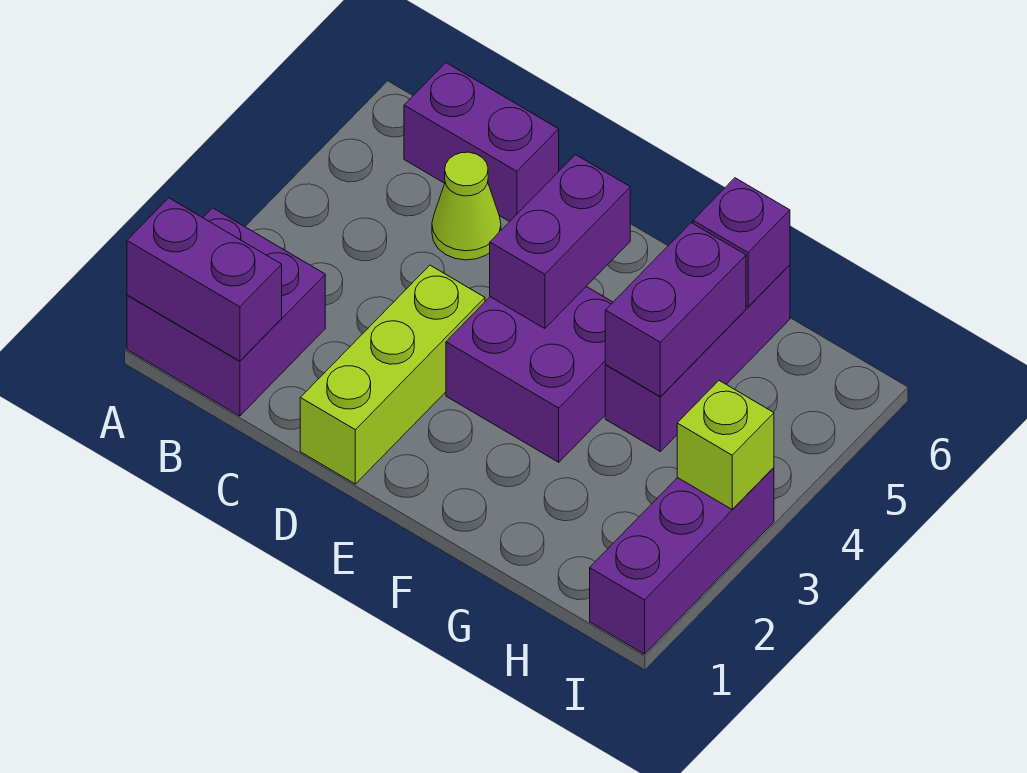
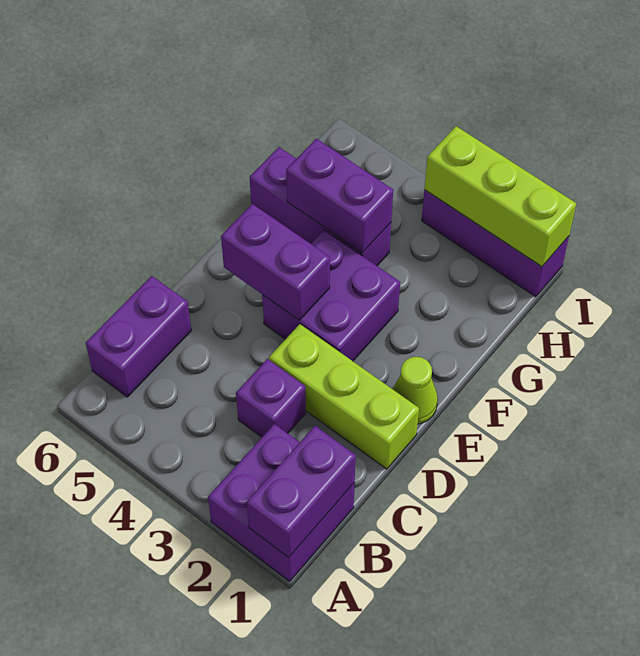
lime cone C5 level 1 -> lime cone E1 level 1
purple brick G6 level 2 -> purple brick C3 level 1
lime brick I3 level 2 -> lime brick I1:I3 level 2

